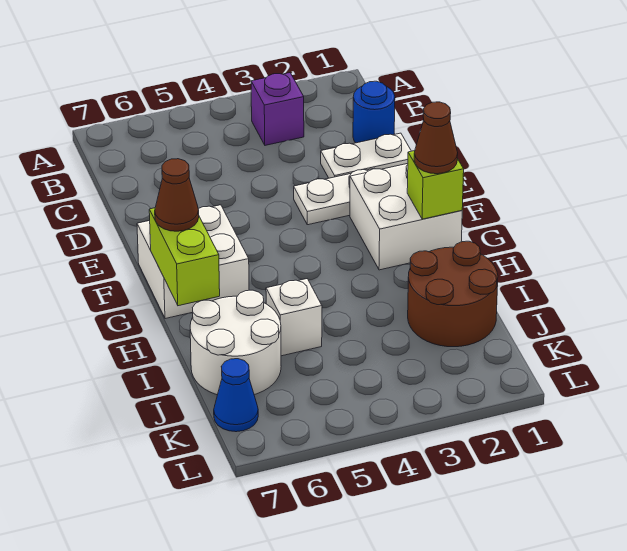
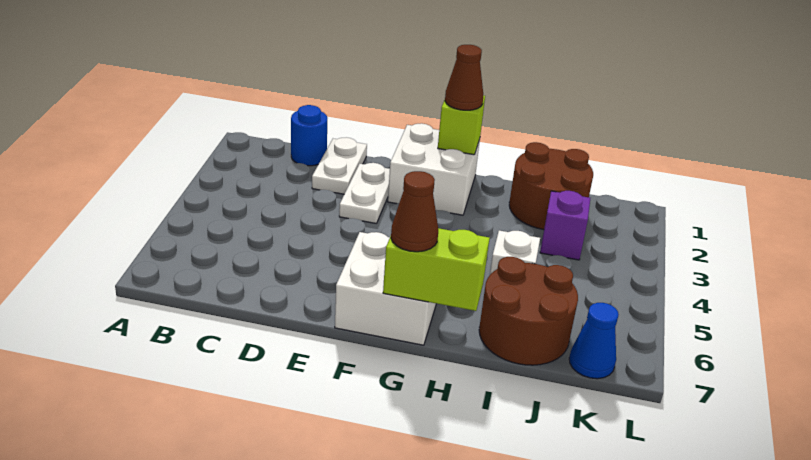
purple brick B3 level 1 -> purple brick J3 level 1
white round brick I6:J7 level 1 -> brown round brick I6:J7 level 1

